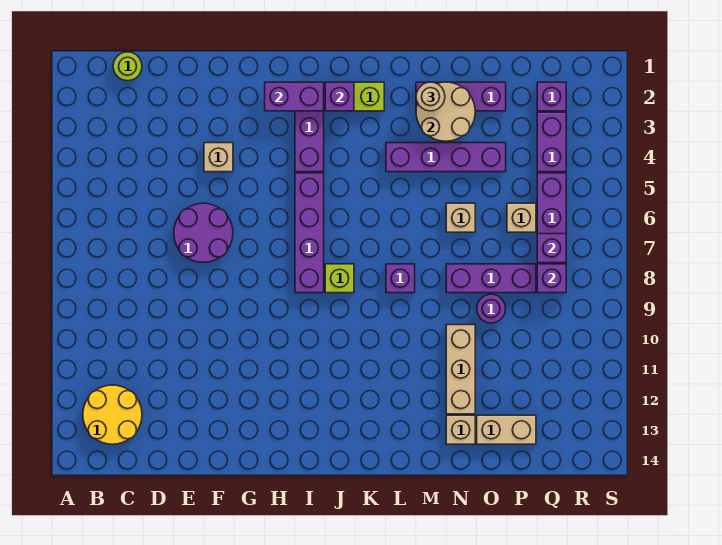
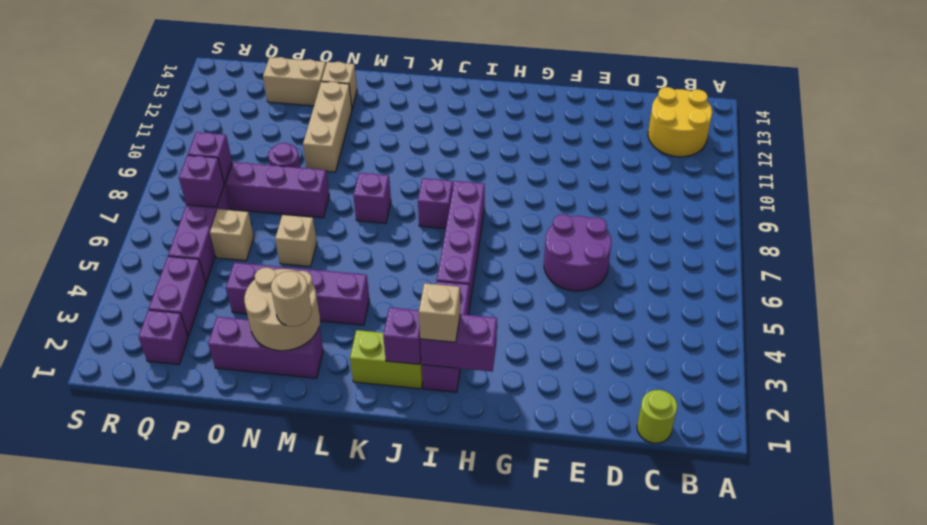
tan brick F4 level 1 -> tan brick I2 level 3
lime brick J8 level 1 -> purple brick J8 level 1

